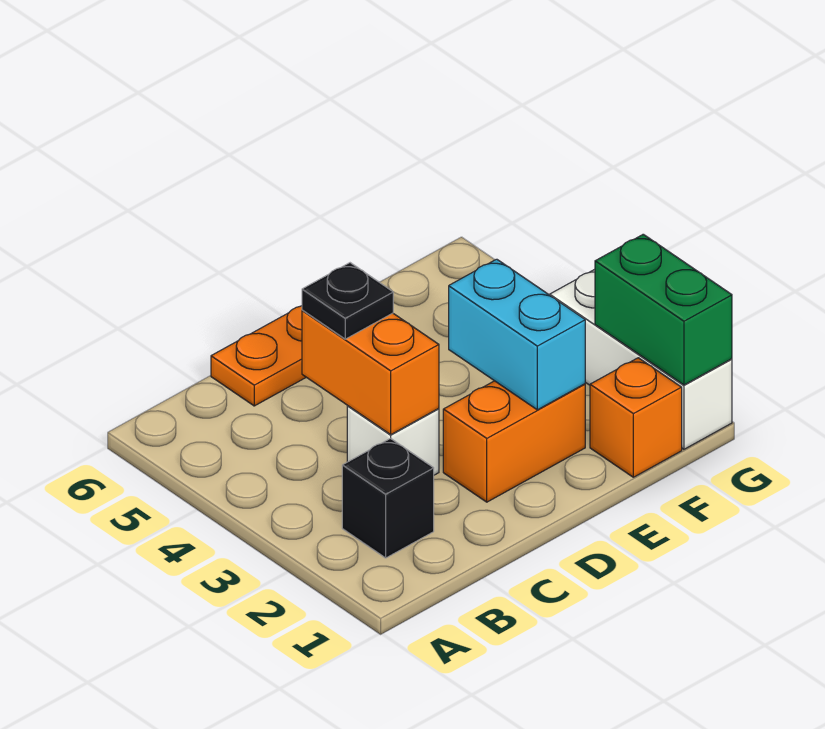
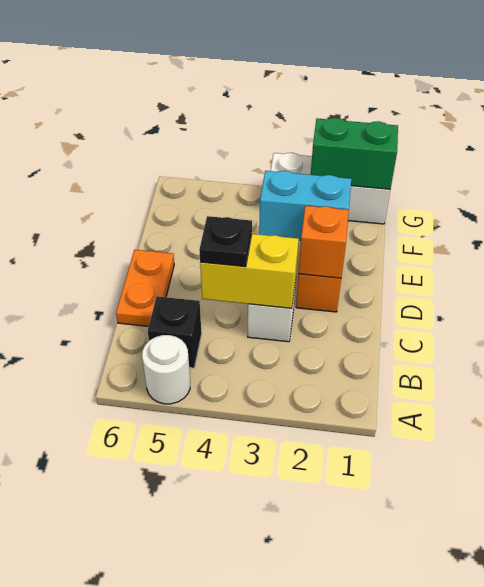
none -> white round brick A5 level 1
black brick B2 level 1 -> black brick B5 level 1
orange brick C3:C4 level 2 -> yellow brick C3:C4 level 2
orange brick F1 level 1 -> orange brick D2 level 2

